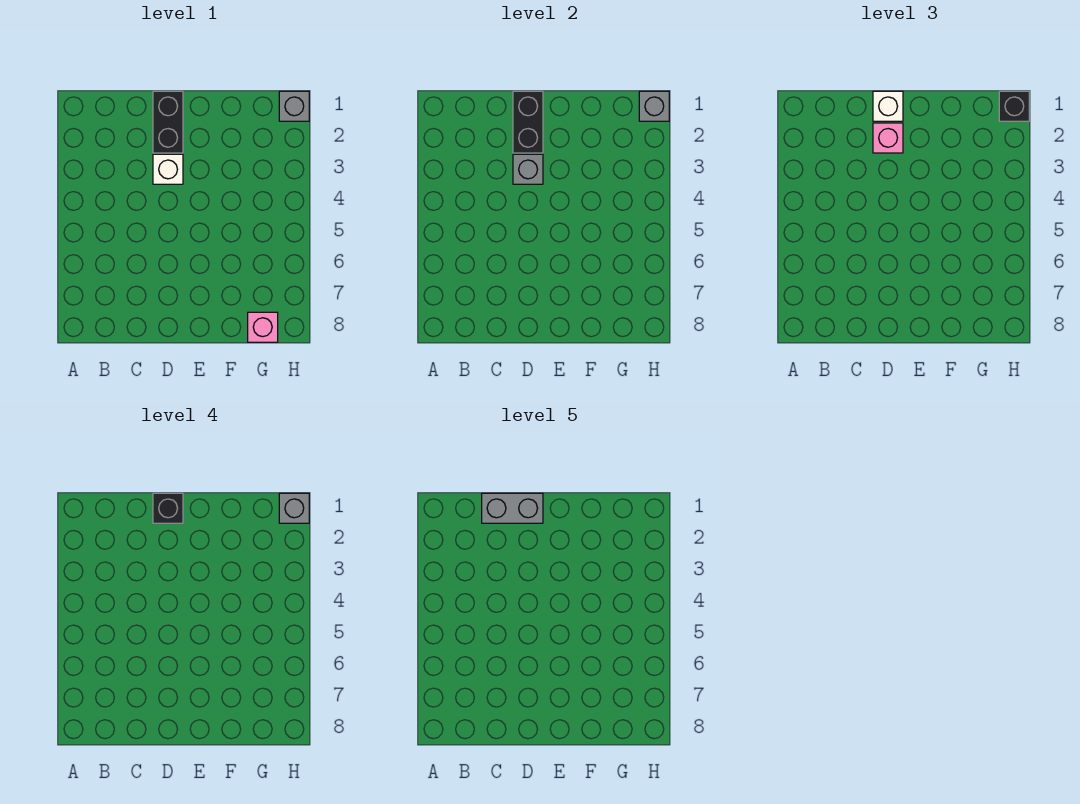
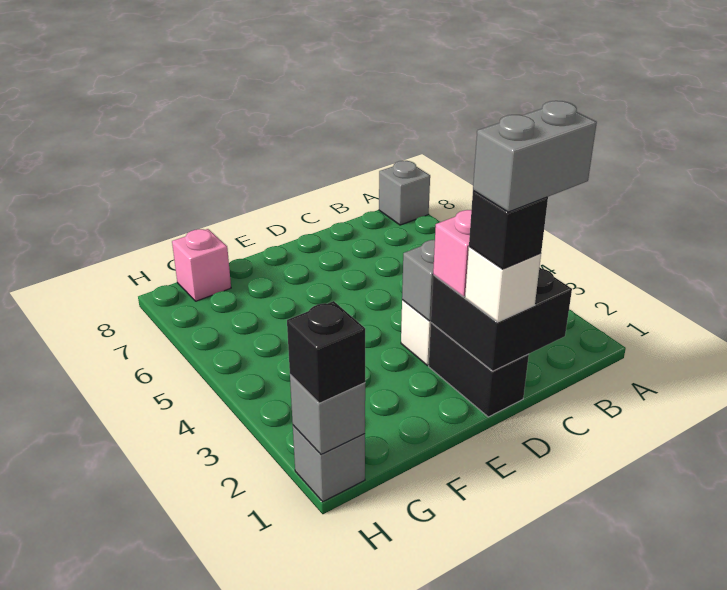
black brick D1:D2 level 2 -> black brick C1:D2 level 2
grey brick H1 level 4 -> grey brick A8 level 1

